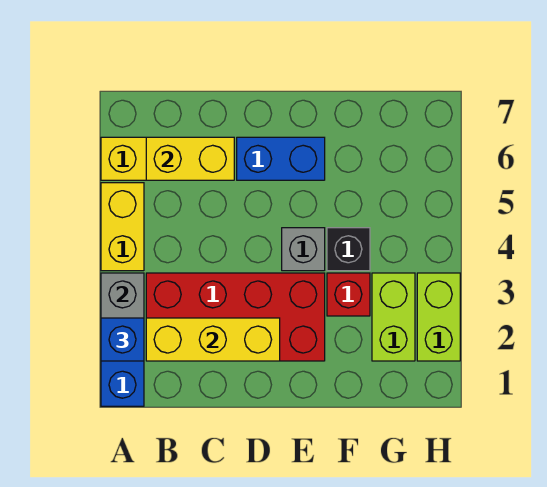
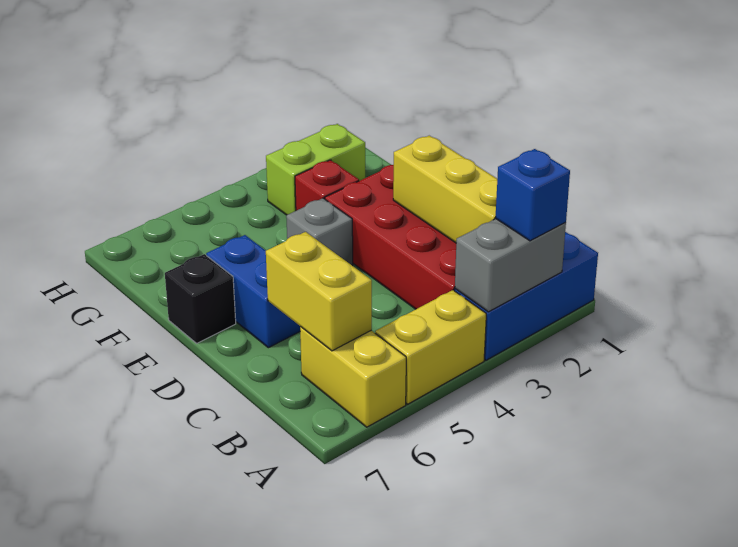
black brick F4 level 1 -> black brick E7 level 1
lime brick H2:H3 level 1 -> none

